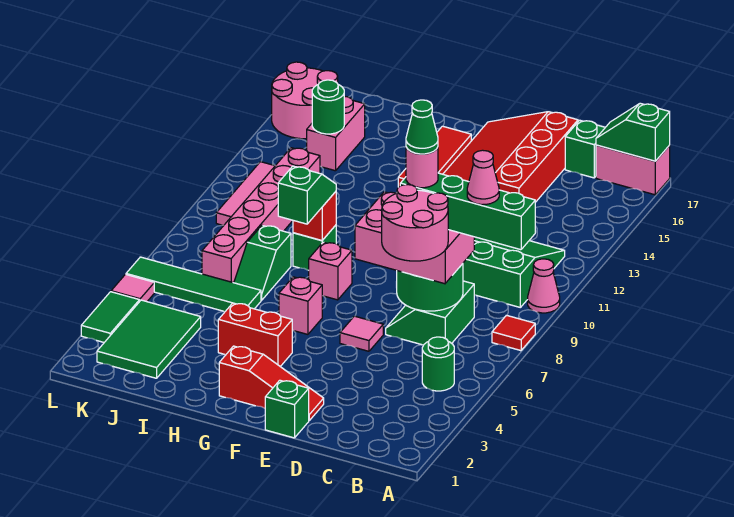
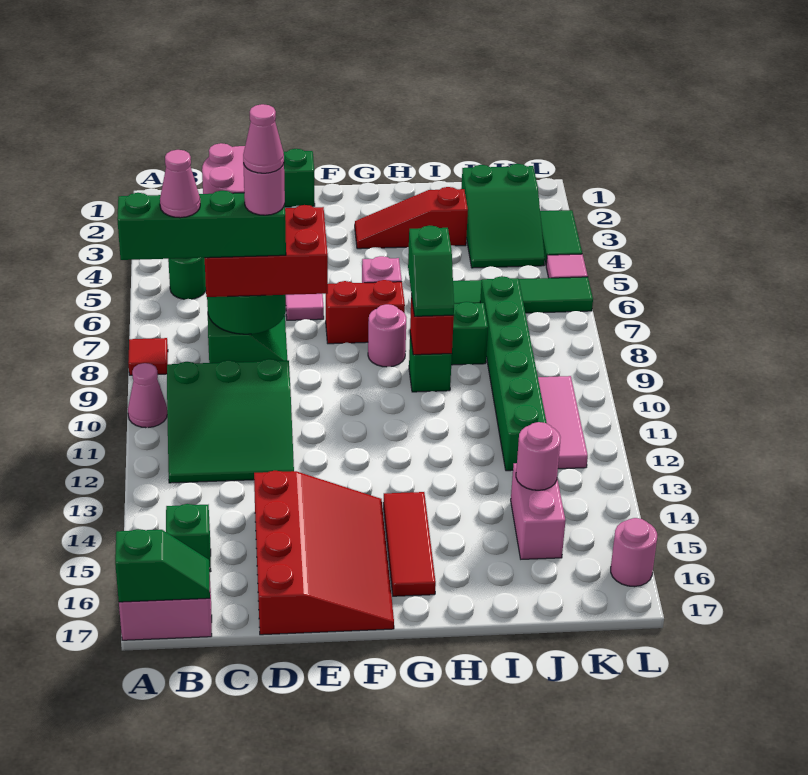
pink brick C7:E8 level 3 -> red brick C7:E8 level 3
green brick C17 level 1 -> green brick B15 level 1
green cone D8 level 6 -> pink cone D8 level 6
red slope E2:G2 level 1 top G -> red slope G3:I3 level 1 top I
red brick G4:H4 level 1 -> red brick F7:G7 level 1
pink brick G8 level 1 -> pink round brick G8 level 1
green tile J2:K4 level 1 -> green slope J2:K4 level 1 top 2
pink brick J7:J12 level 1 -> green brick J7:J12 level 1
green round brick J14 level 2 -> pink round brick J14 level 2
pink round brick K15:L16 level 1 -> pink round brick L16 level 1

